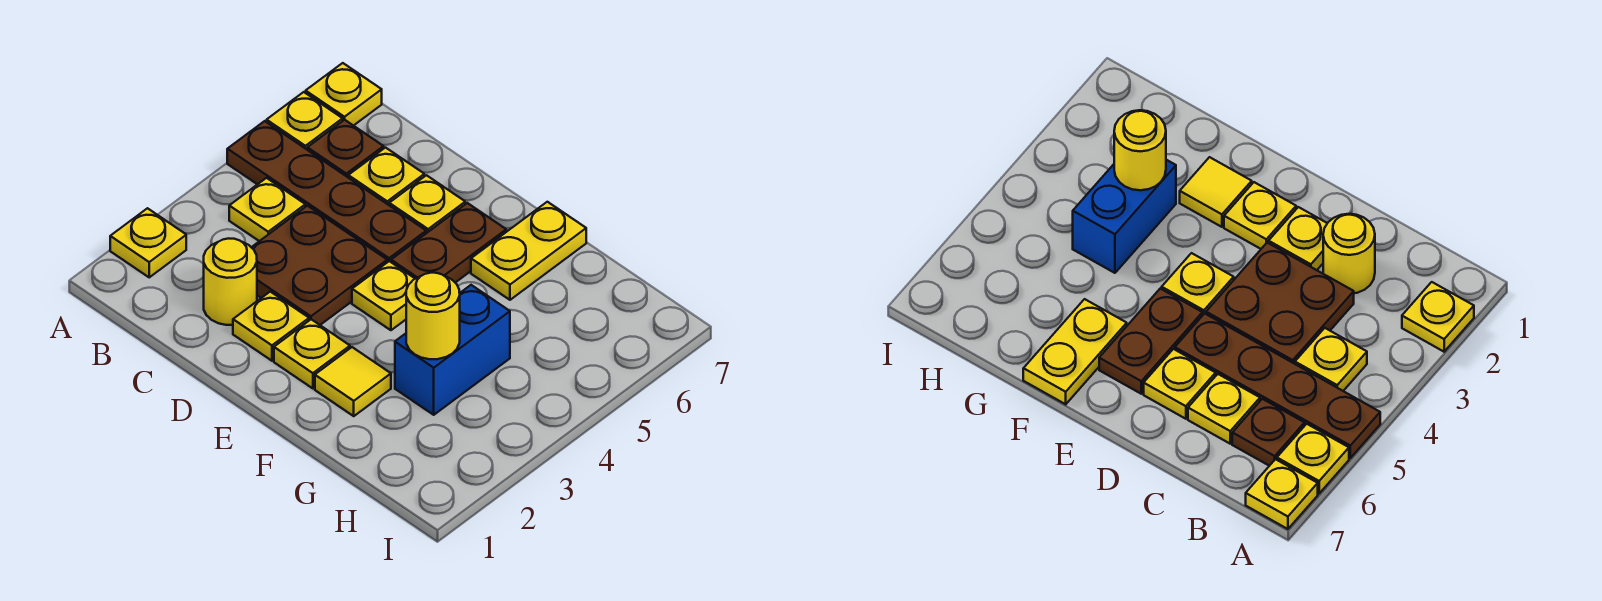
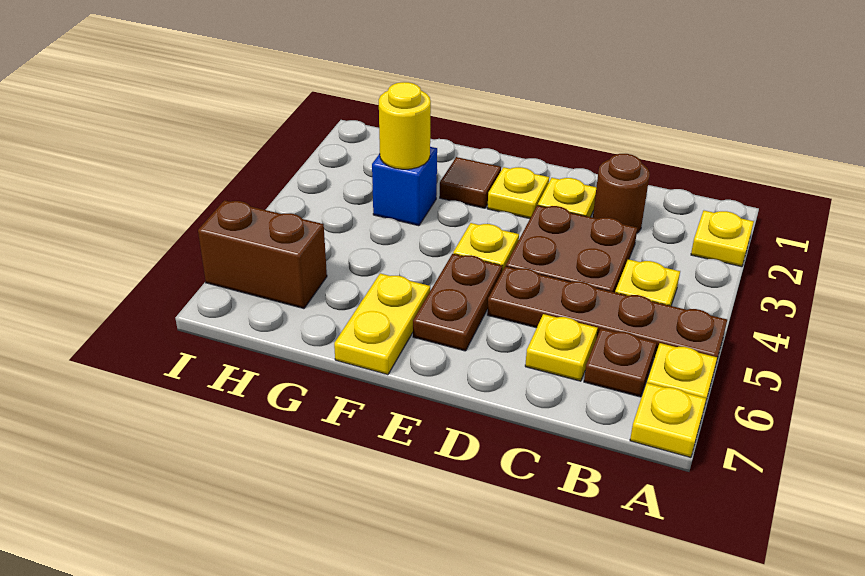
yellow round brick C2 level 1 -> brown round brick C2 level 1
yellow plate D6 level 1 -> none
yellow tile F2 level 1 -> brown tile F2 level 1
blue brick G3:G4 level 1 -> blue brick G3 level 1
none -> brown brick H6:I6 level 1

